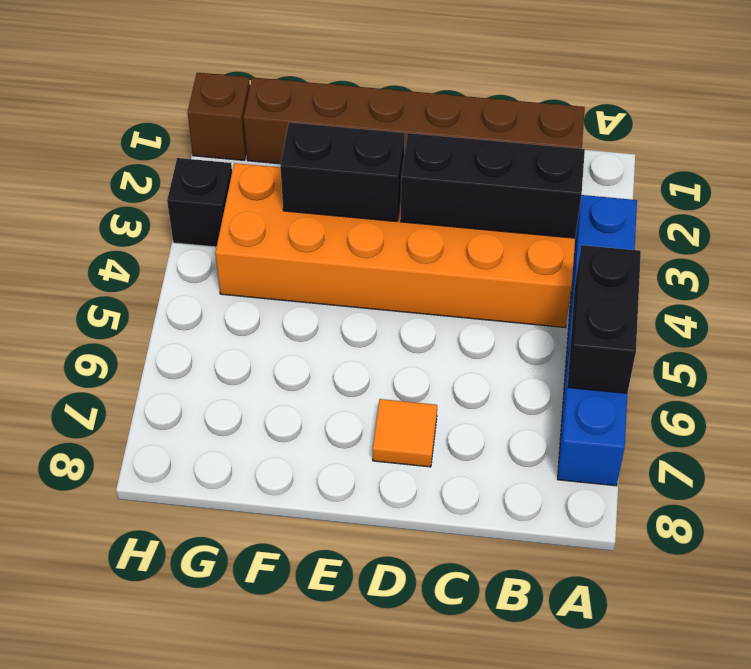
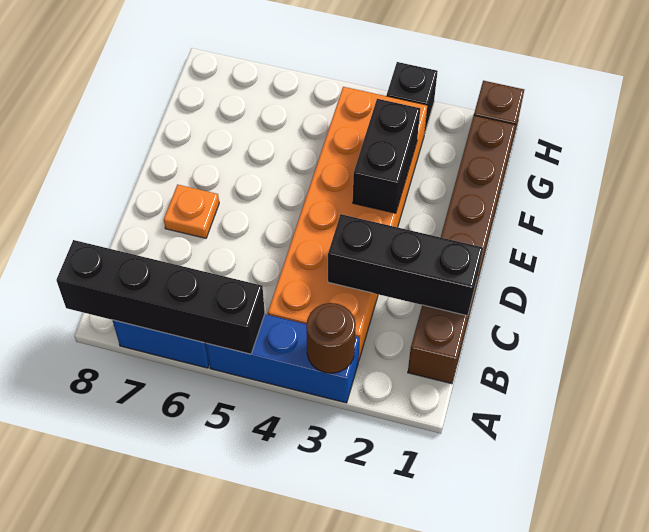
none -> brown round brick A3 level 2
black brick A5:A6 level 2 -> black brick A5:A8 level 2
black brick B3:D3 level 2 -> black brick C1:C3 level 2
orange tile D7 level 1 -> orange plate D7 level 1

